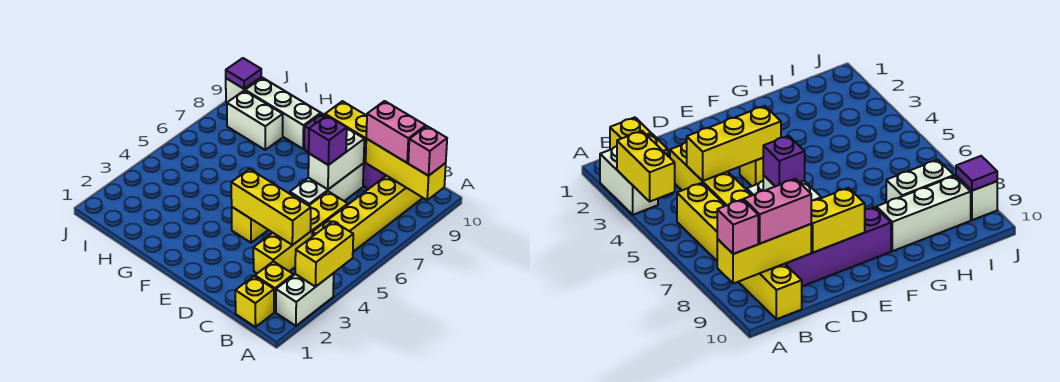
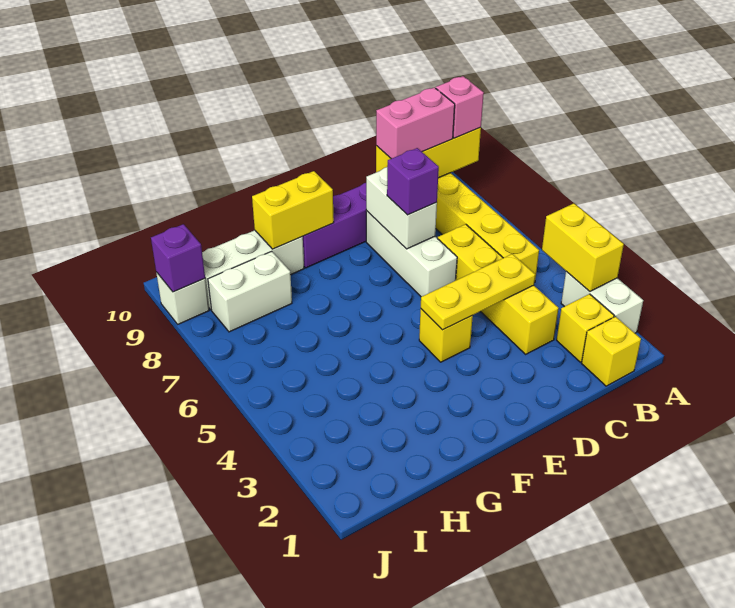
yellow brick C4:E4 level 2 -> yellow plate C4:E4 level 2
yellow brick D9:E9 level 2 -> yellow brick F9:G9 level 2
purple tile J9 level 2 -> purple brick J9 level 2

